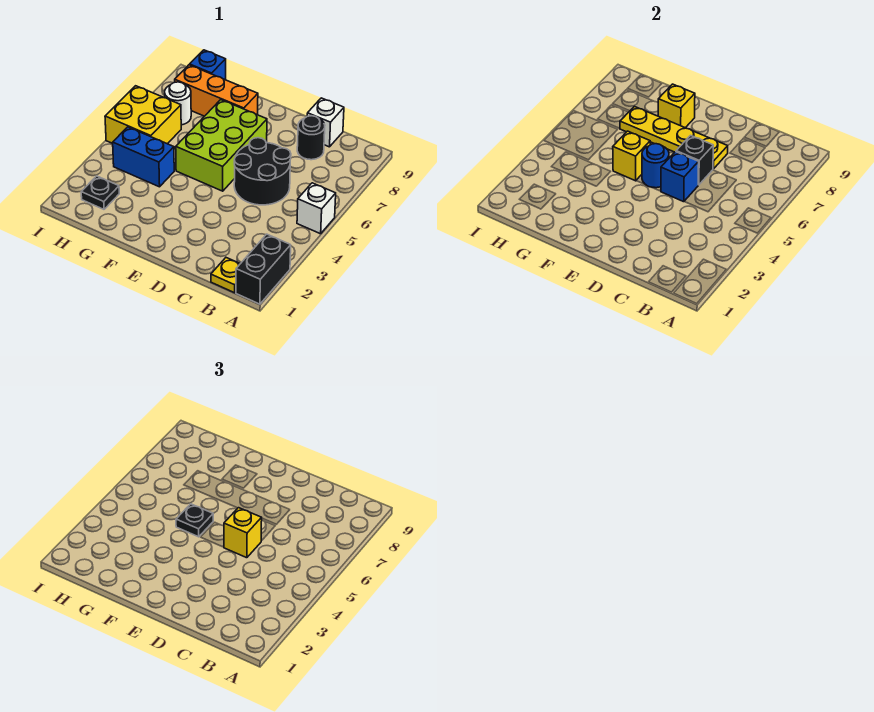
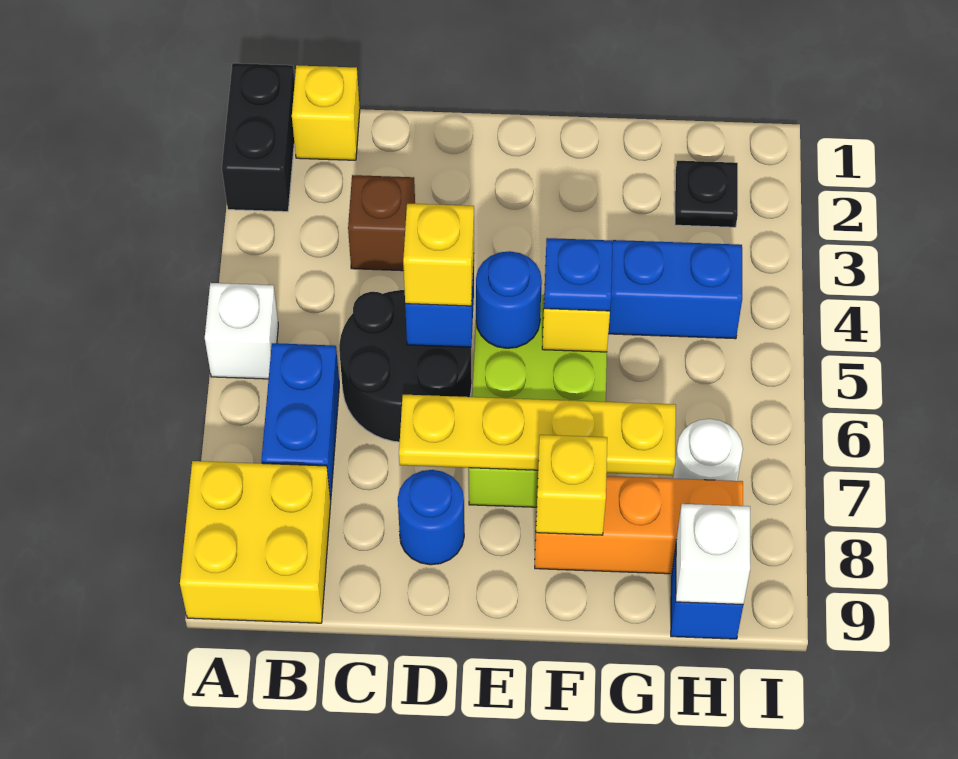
yellow plate B1 level 1 -> yellow brick B1 level 1
none -> blue brick B6:B7 level 1
none -> brown brick C3 level 1
black round brick C8 level 1 -> none
white brick C9 level 1 -> white brick H9 level 2
black brick D6 level 2 -> none
none -> blue round brick D8 level 1
black plate F5 level 3 -> blue plate F5 level 3
yellow brick H5:I6 level 1 -> yellow brick A8:B9 level 1

